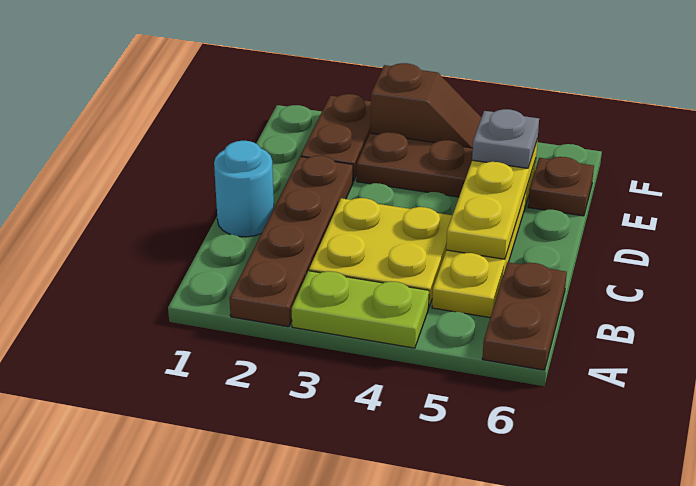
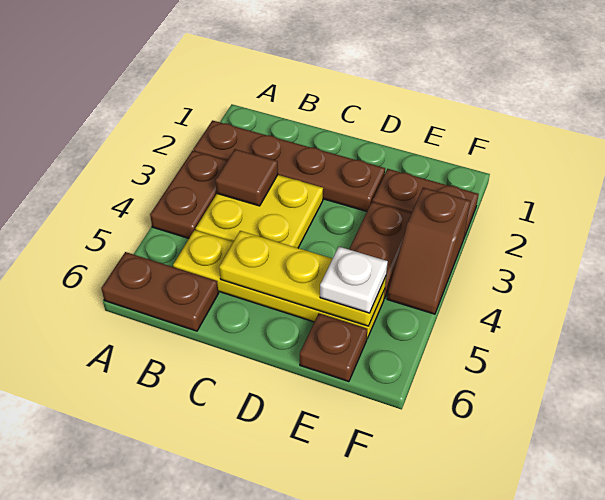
lime plate A3:A4 level 1 -> brown plate A3:A4 level 1
none -> brown tile B3 level 2
cyan round brick C1 level 1 -> none
grey plate E5 level 3 -> white plate E5 level 3

